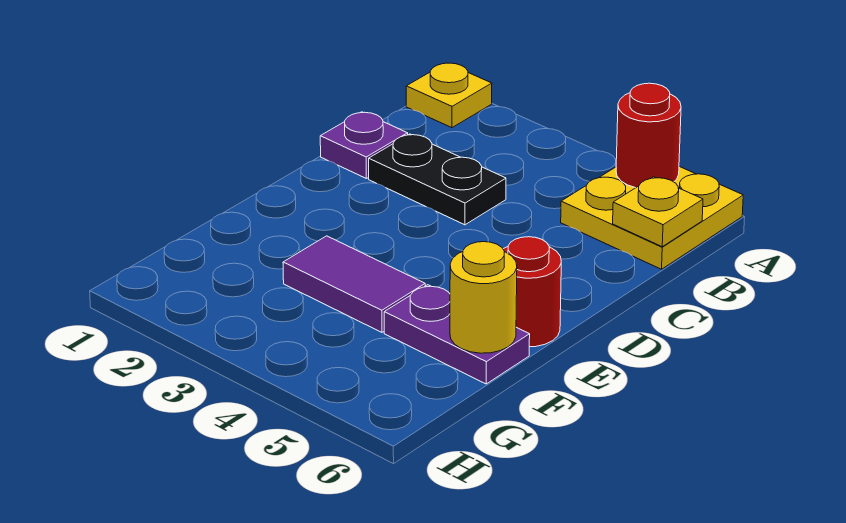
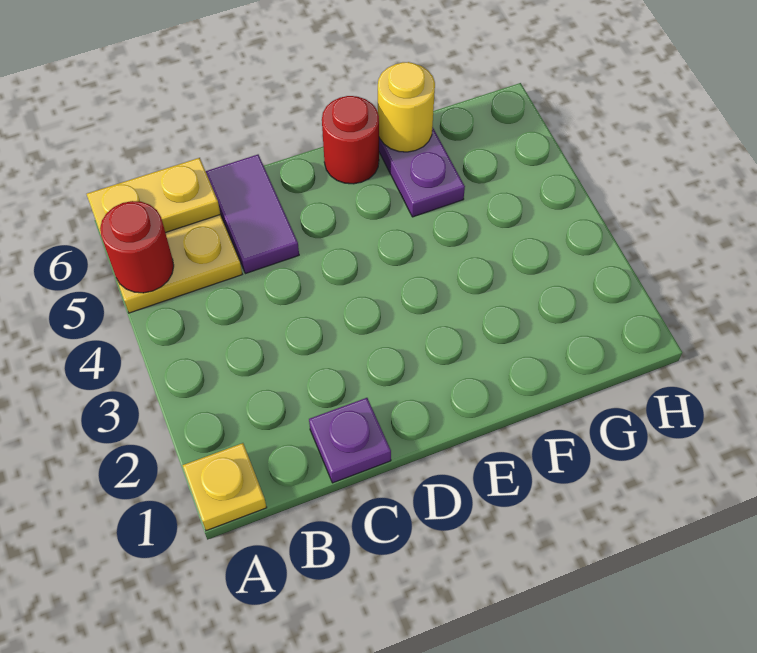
yellow plate B6 level 2 -> yellow plate A6:B6 level 2
black plate C2:C3 level 1 -> none
purple tile F3:F4 level 1 -> purple tile C5:C6 level 1

